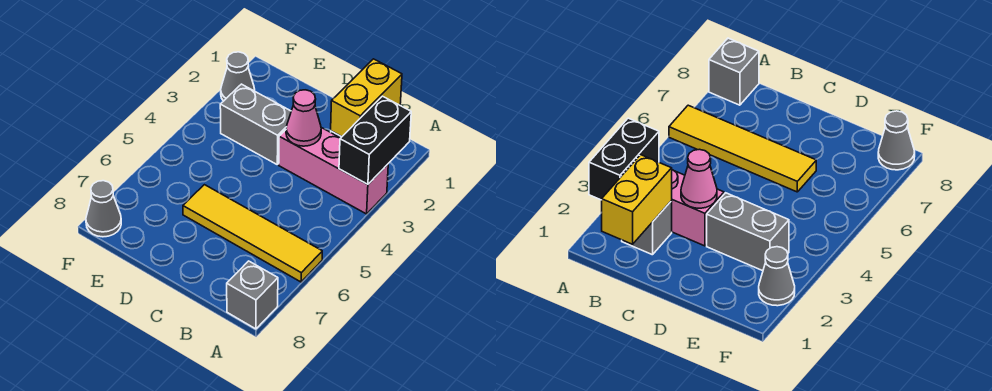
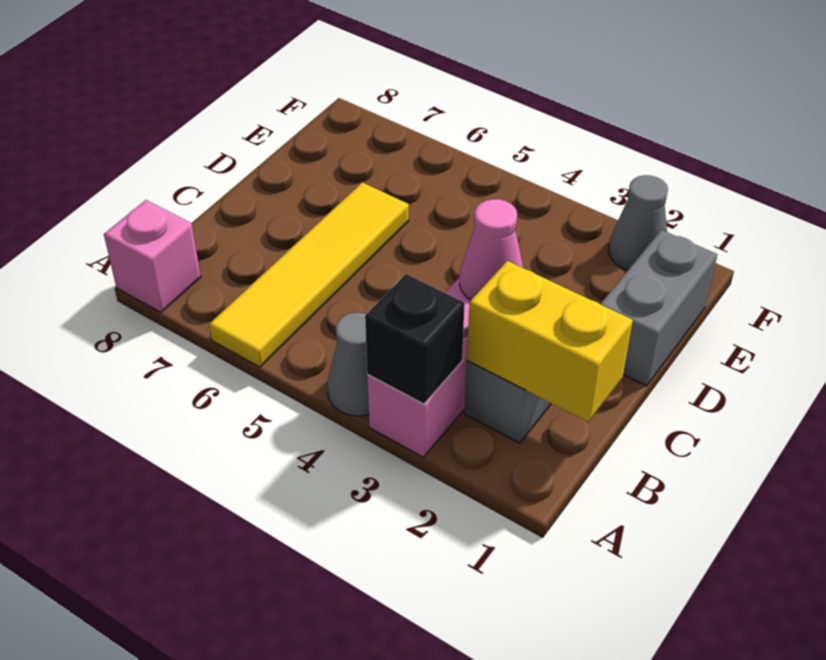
black brick A2:A3 level 2 -> black brick A3 level 2
grey brick A8 level 1 -> pink brick A8 level 1
grey brick D3:E3 level 1 -> grey brick D1:E1 level 1
grey cone F8 level 1 -> grey cone A4 level 1

